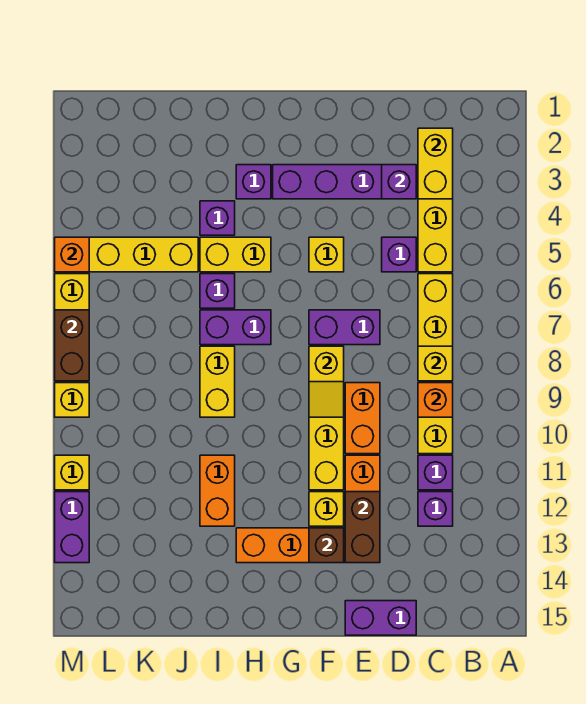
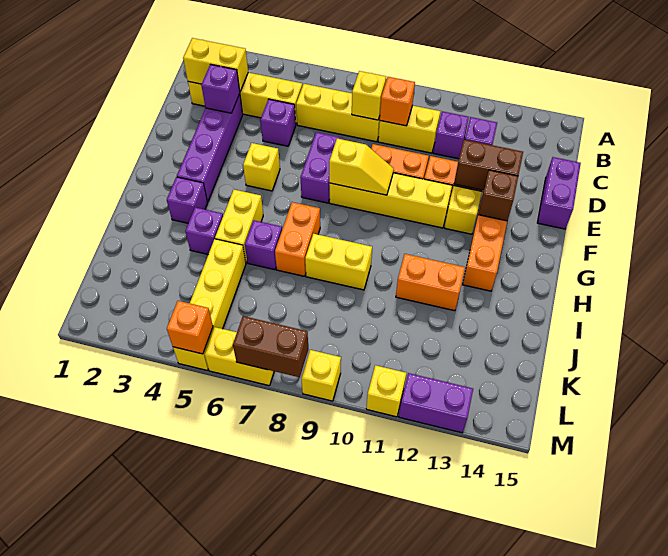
purple brick H7:I7 level 1 -> orange brick H7:I7 level 1

